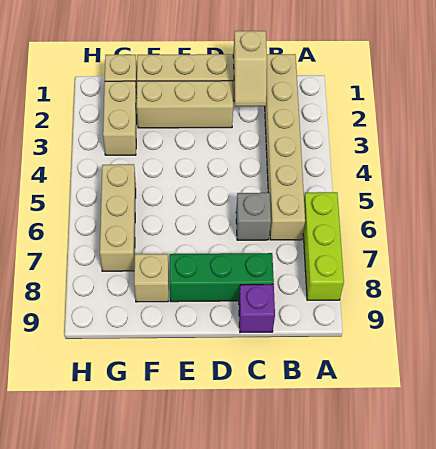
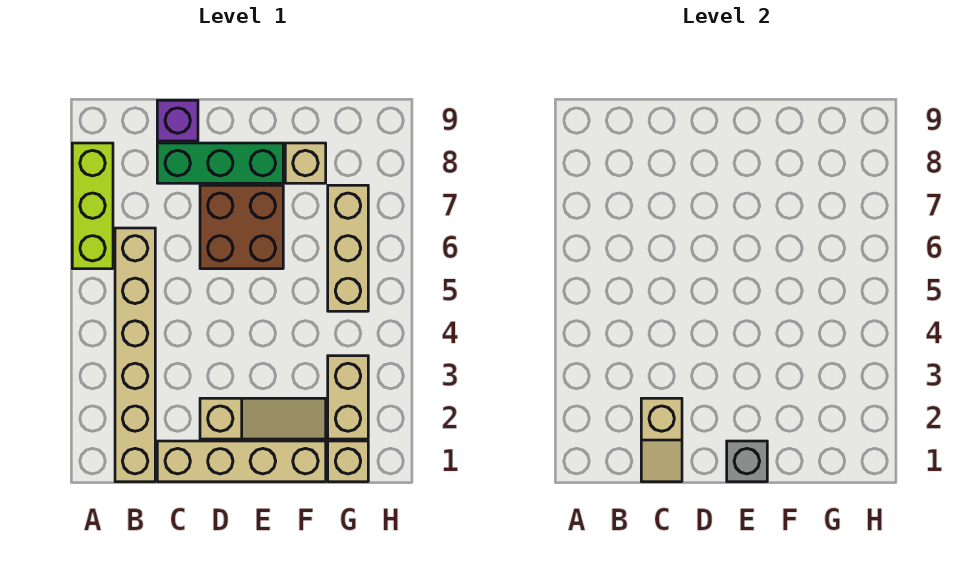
tan slope C1:C2 level 2 top 1 -> tan slope C1:C2 level 2 top 2
grey brick C6 level 1 -> grey brick E1 level 2
tan brick D2:F2 level 1 -> tan slope D2:F2 level 1 top D
none -> brown brick D6:E7 level 1

